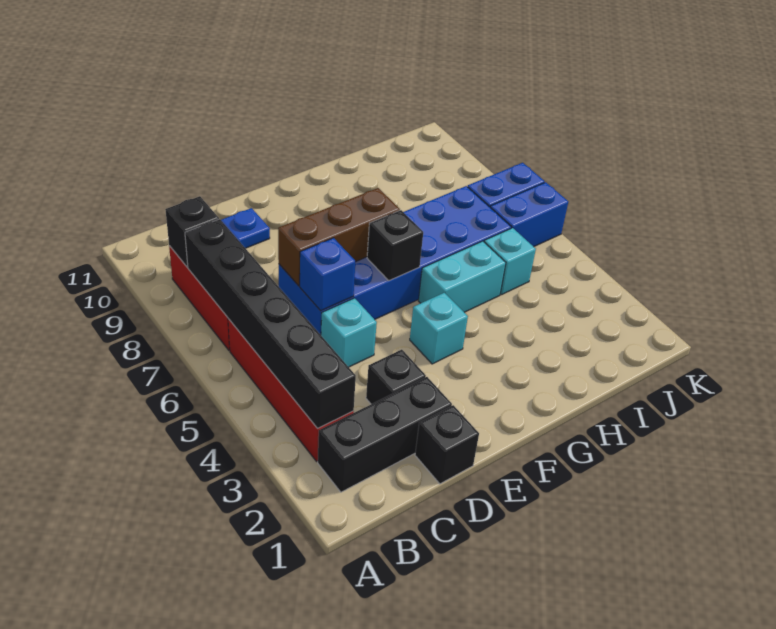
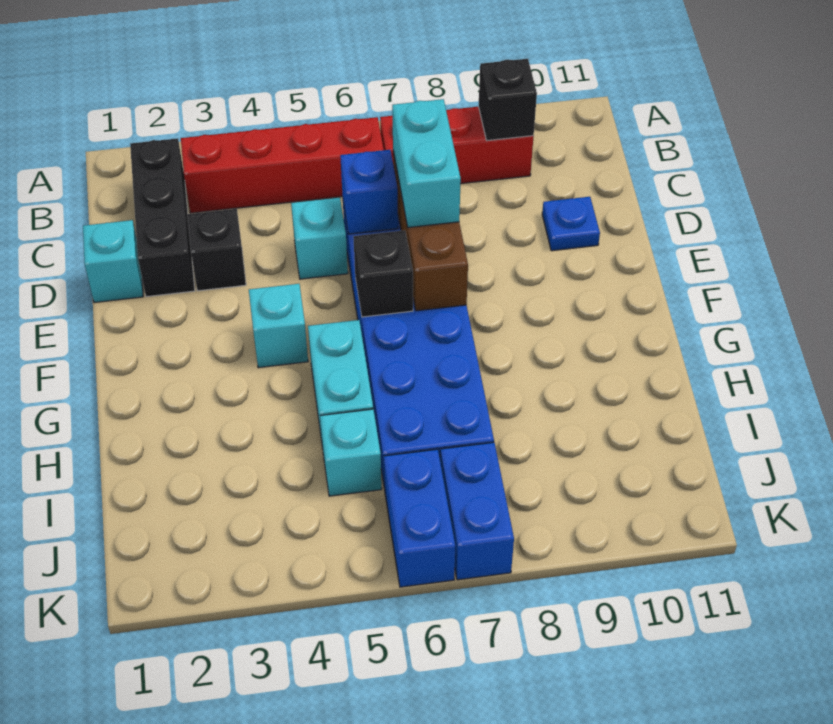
black brick B3:B8 level 2 -> none
black brick D1 level 1 -> cyan brick D1 level 1
none -> cyan brick D7:E7 level 3

